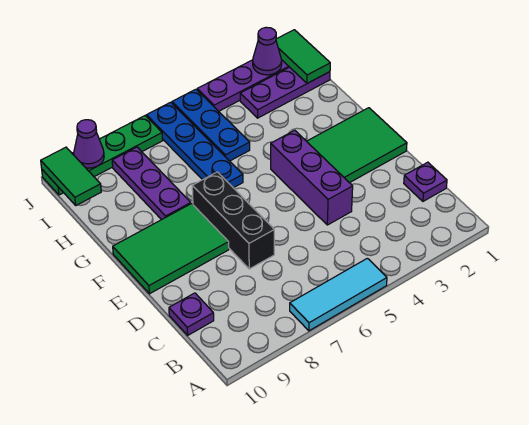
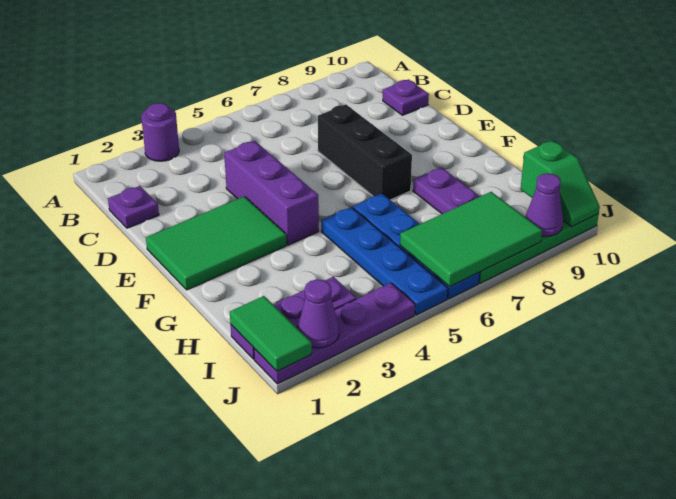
none -> purple round brick A3 level 1
cyan tile A5:A7 level 1 -> none
green tile E8:F10 level 1 -> green tile I6:J8 level 2
blue plate H5:J5 level 1 -> blue plate G5:J5 level 1
green tile I10:J10 level 2 -> green slope I10:J10 level 2 top I

